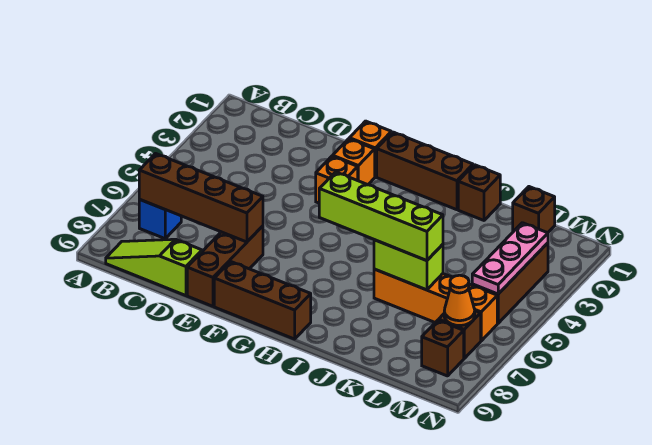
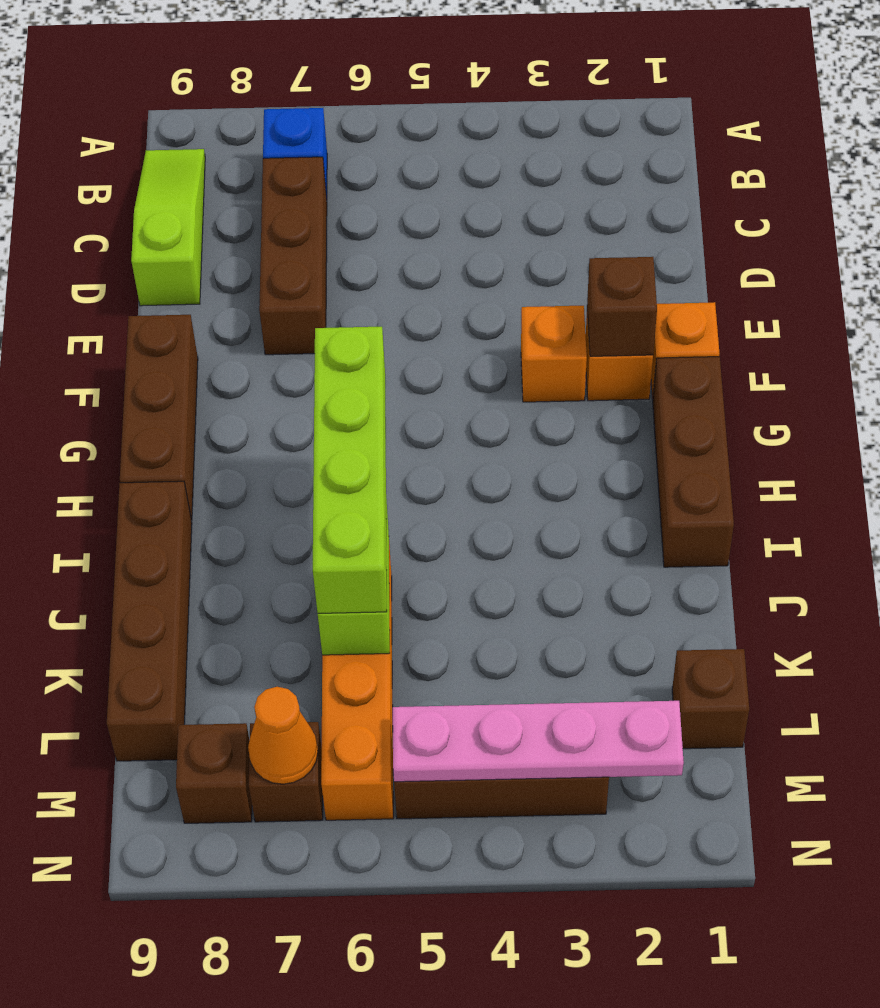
brown brick B7:E7 level 2 -> brown brick I9:L9 level 1
brown brick E7:E9 level 1 -> brown brick C7:E7 level 1
brown brick J1 level 1 -> brown brick F2 level 2
pink plate M3:M5 level 2 -> pink plate M2:M5 level 2

